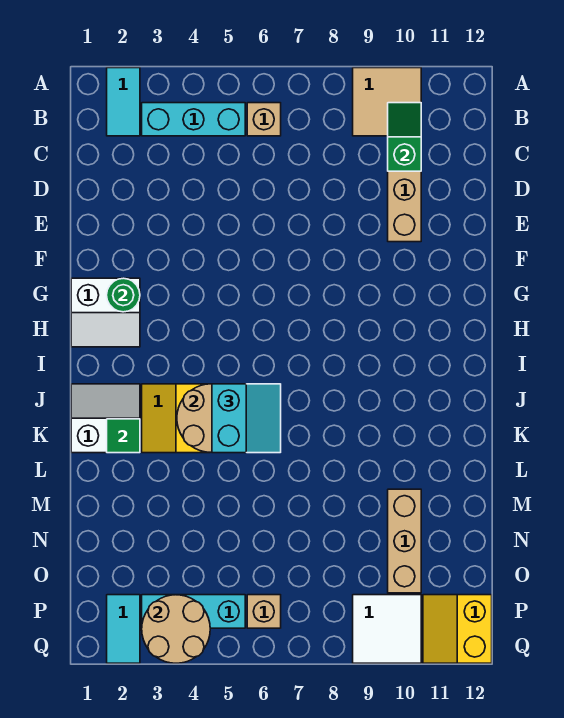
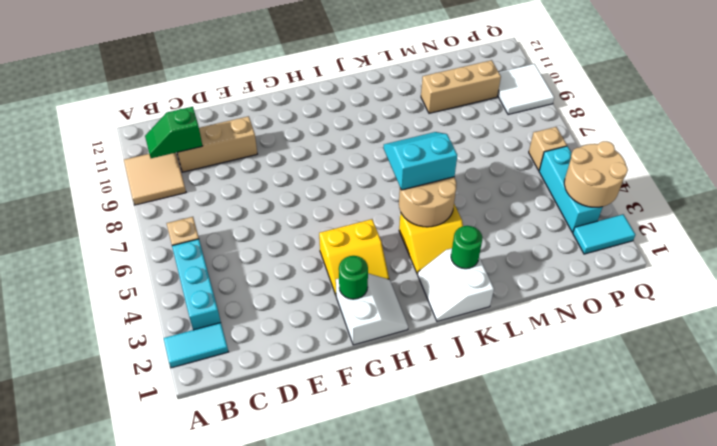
green tile K2 level 2 -> green round brick K2 level 2
yellow slope P11:Q12 level 1 top 12 -> yellow slope G3:H4 level 1 top 4

